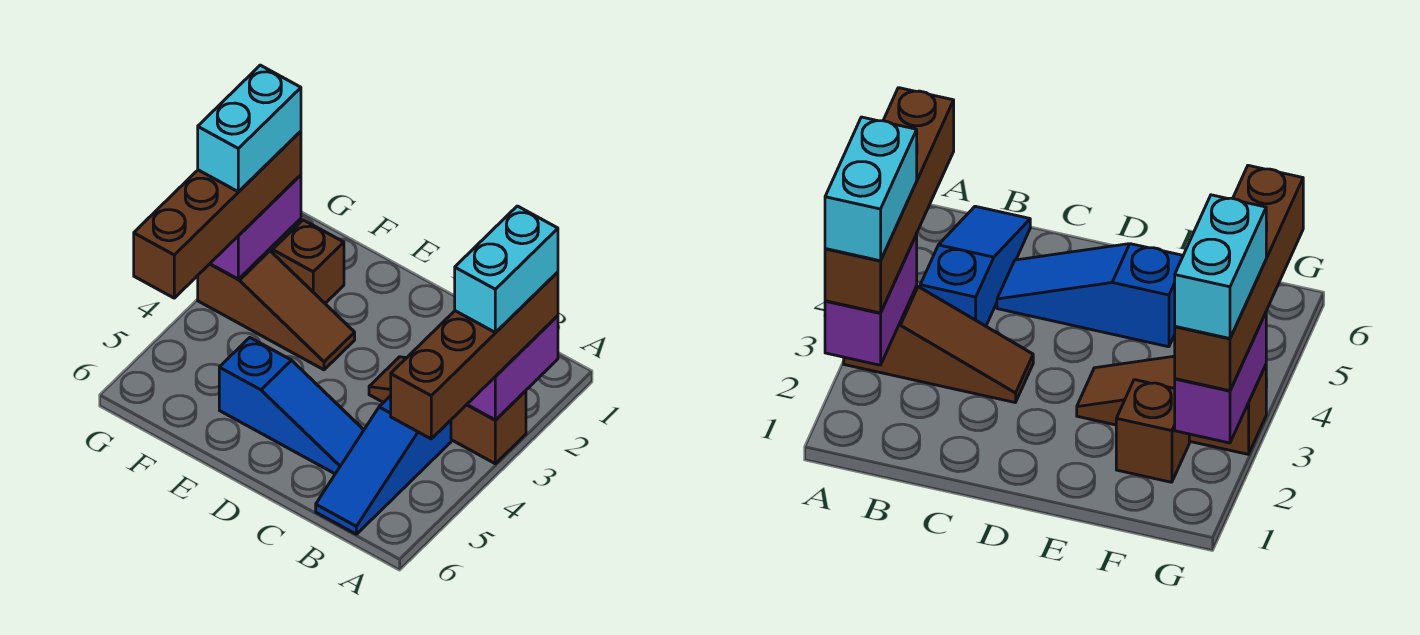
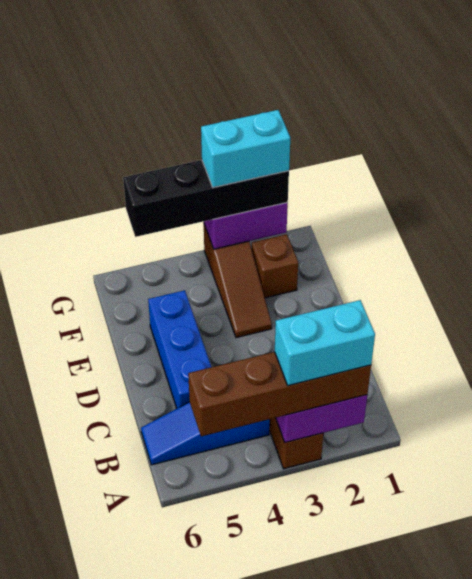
blue slope C5:E5 level 1 top E -> blue brick C5:E5 level 1
brown brick G2:G5 level 3 -> black brick G2:G5 level 3

